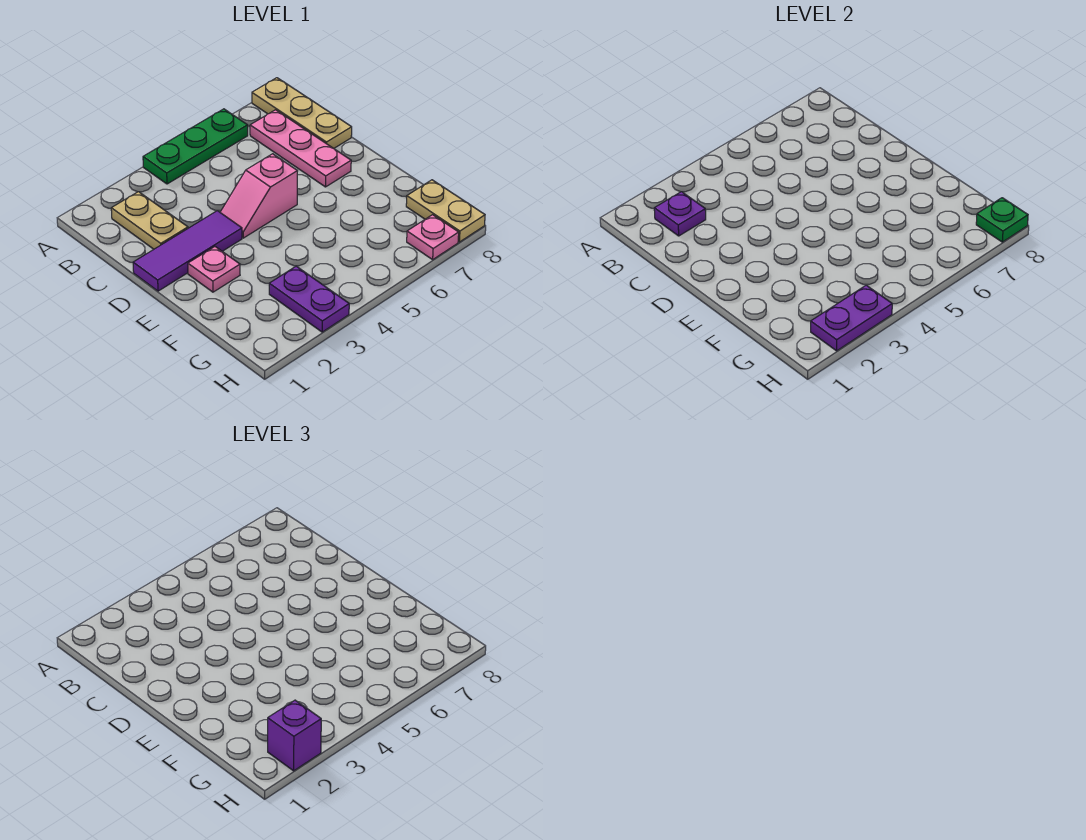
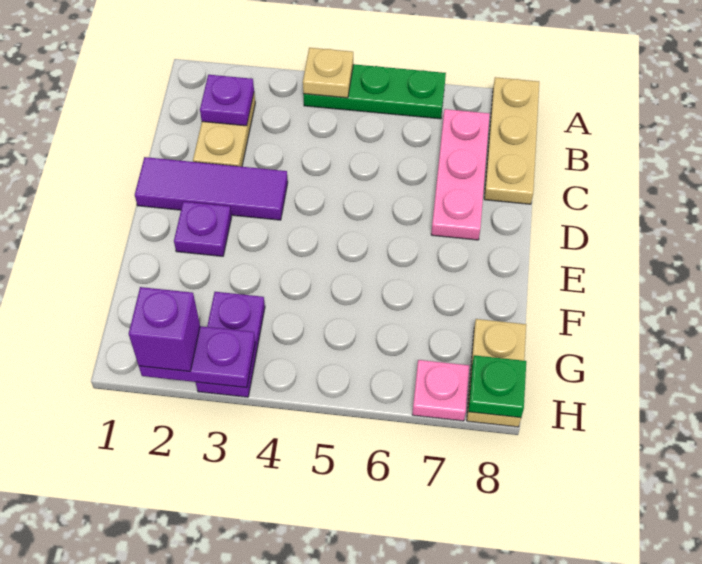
none -> tan plate A4 level 2
pink slope D4:D5 level 1 top 5 -> none
pink plate E2 level 1 -> purple plate E2 level 1

